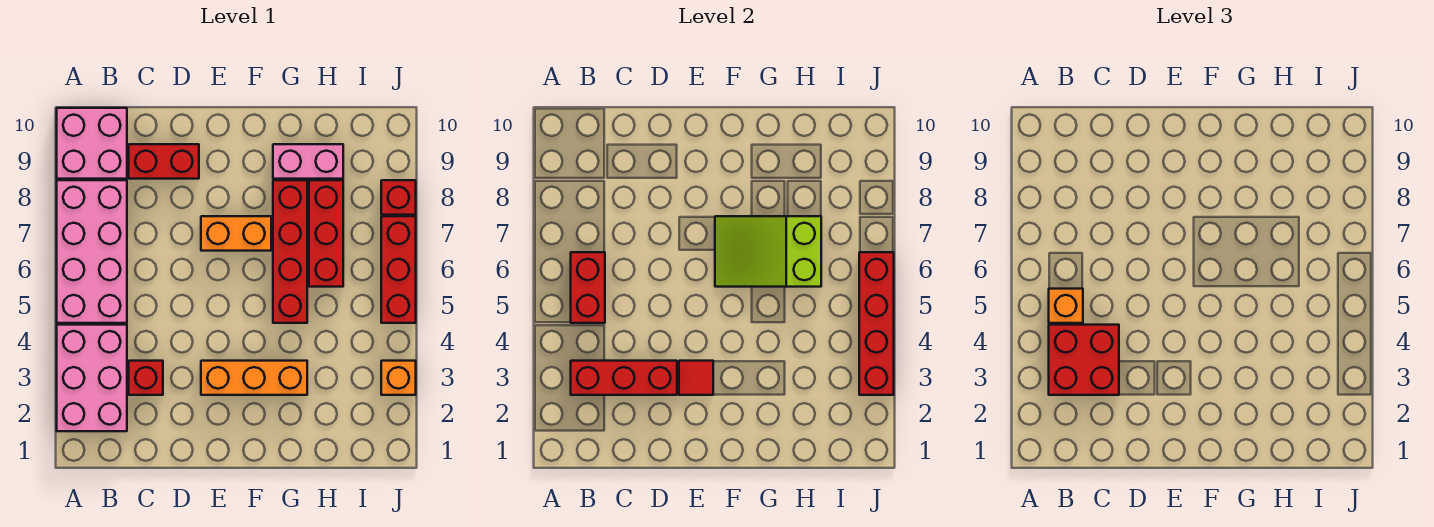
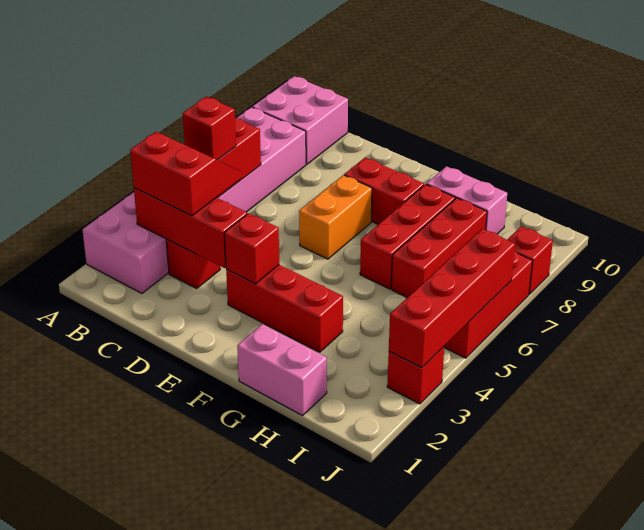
red brick B3:C4 level 3 -> red slope B3:C4 level 3 top 3
orange brick B5 level 3 -> red brick B5 level 3
red brick C9:D9 level 1 -> red brick E8:F8 level 1
orange brick E3:G3 level 1 -> red brick E3:G3 level 1
red tile E3 level 2 -> red brick E3 level 2
orange brick E7:F7 level 1 -> orange brick E6:E7 level 1
lime slope F6:H7 level 2 top H -> none
none -> pink brick G1:H1 level 1
red brick G5:G8 level 1 -> red brick G6:G8 level 1
orange brick J3 level 1 -> red brick J3 level 1

